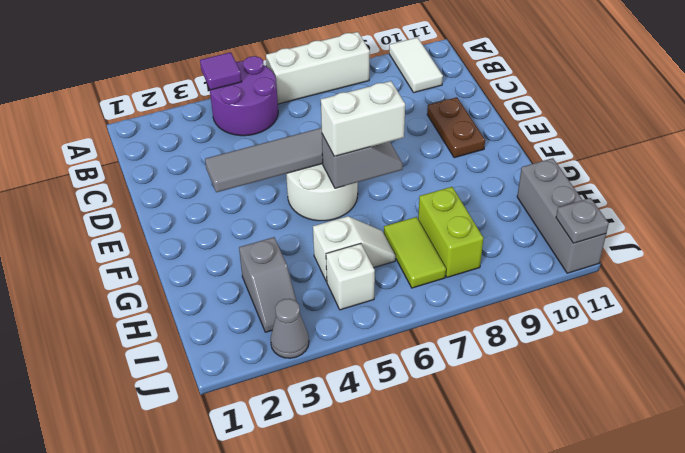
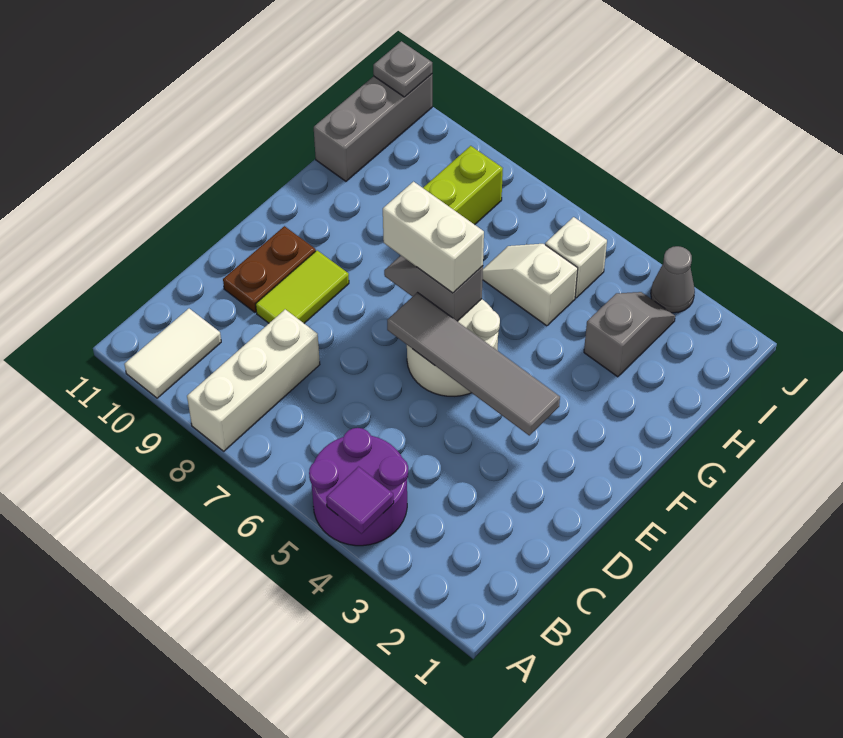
white brick A6:A8 level 1 -> white brick A8:C8 level 1
lime tile H7:I7 level 1 -> lime tile D9:E9 level 1

